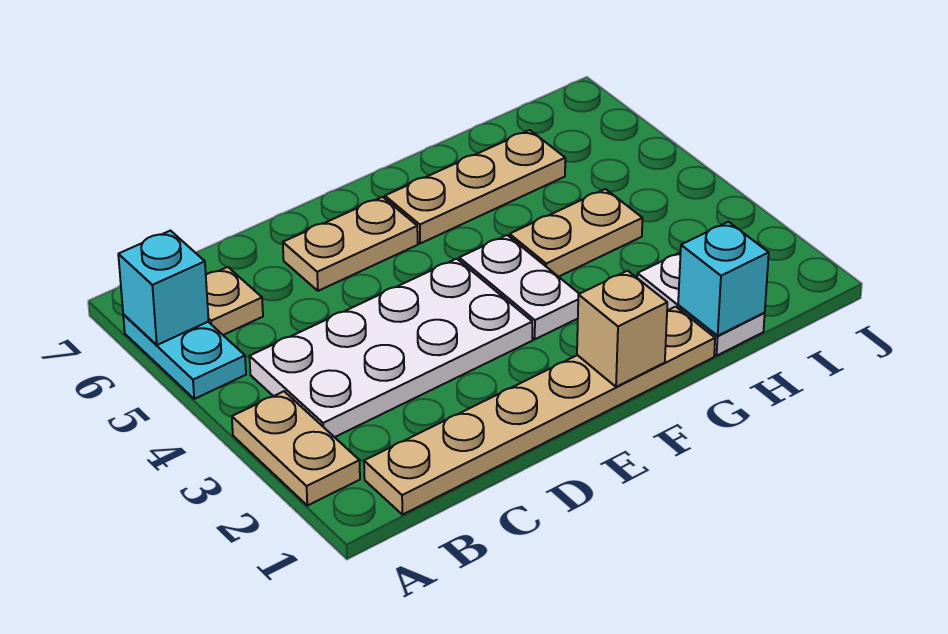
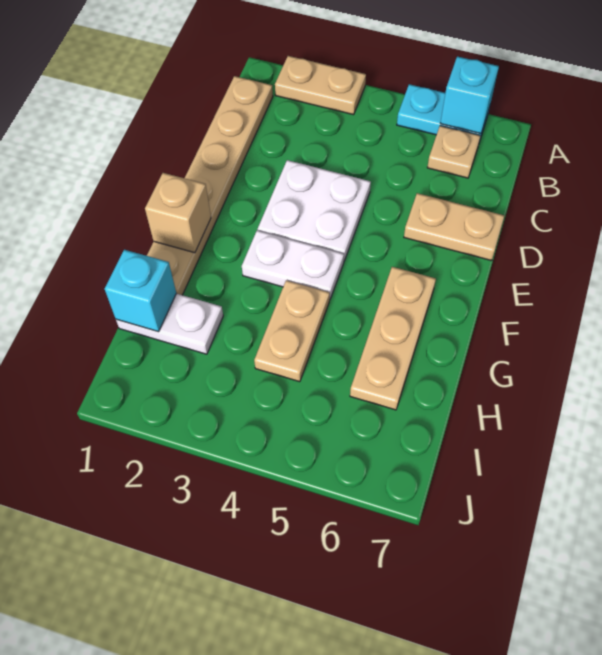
white plate B3:E4 level 1 -> white plate D3:E4 level 1
tan plate D6:E6 level 1 -> tan plate D6:D7 level 1

